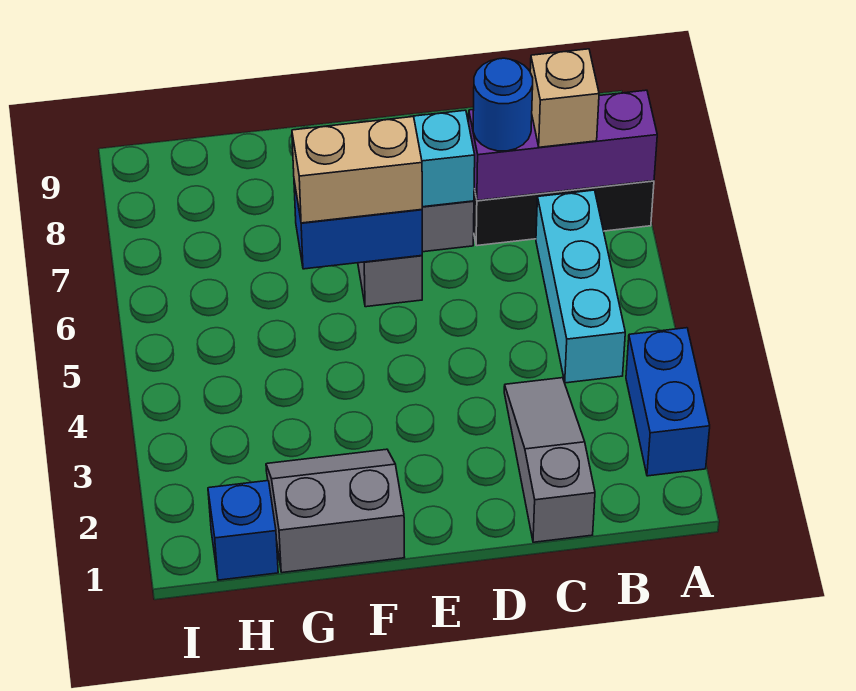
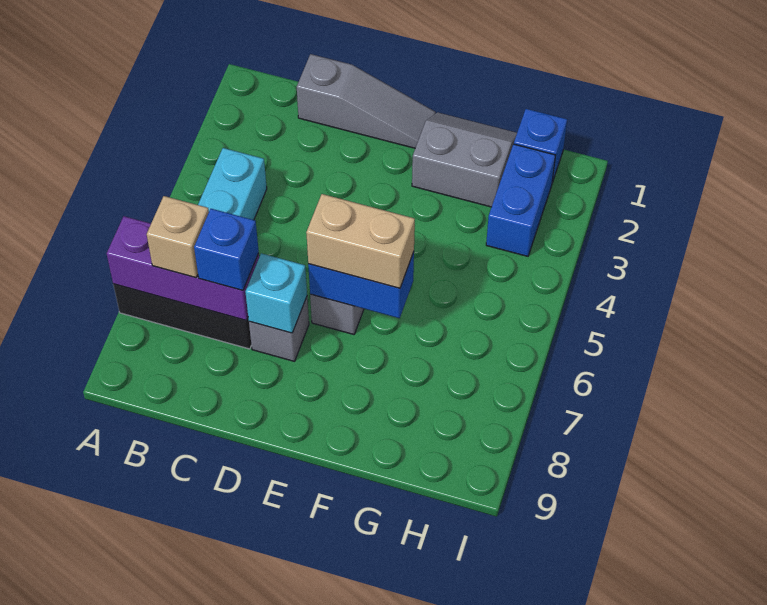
blue brick A2:A3 level 1 -> blue brick H2:H3 level 1
grey slope C1:C3 level 1 top 1 -> grey slope C1:E1 level 1 top C
blue round brick C7 level 3 -> blue brick C7 level 3
grey slope F1:G2 level 1 top 1 -> grey slope F1:G2 level 1 top 2

